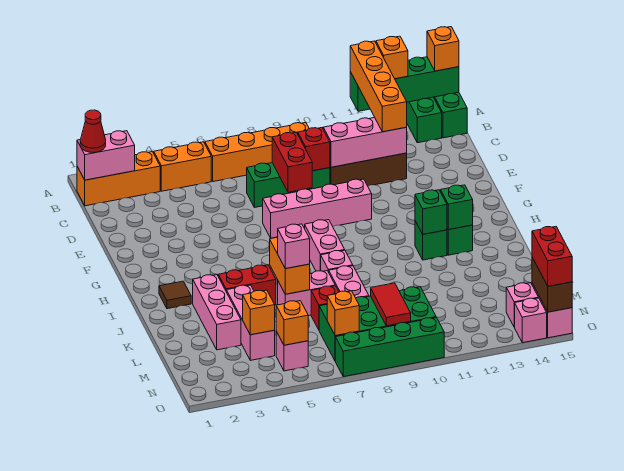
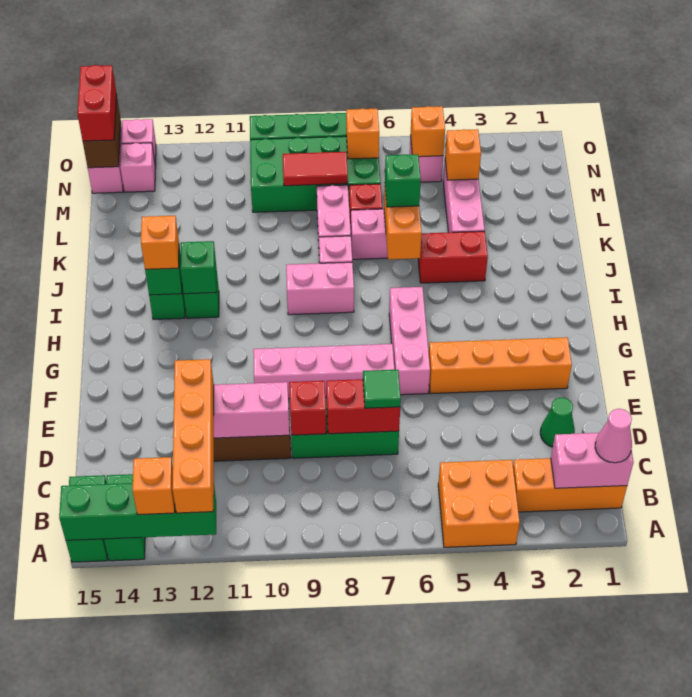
orange brick A15 level 3 -> orange brick I13 level 3
red cone B1 level 3 -> pink cone B1 level 3
orange brick B4:B5 level 1 -> orange brick A4:B5 level 1
orange brick B6:B9 level 1 -> orange brick F2:F5 level 1
none -> green cone D2 level 1
none -> green tile D7 level 3
red brick D8:E8 level 2 -> red brick D7:D8 level 2
pink brick H8:I8 level 1 -> pink brick I8:I9 level 1
brown tile I2 level 1 -> none
pink brick J3:L3 level 1 -> pink brick F6:H6 level 1
pink brick K6 level 3 -> green brick K6 level 3
red tile M9:N9 level 2 -> red tile M8:M9 level 2

